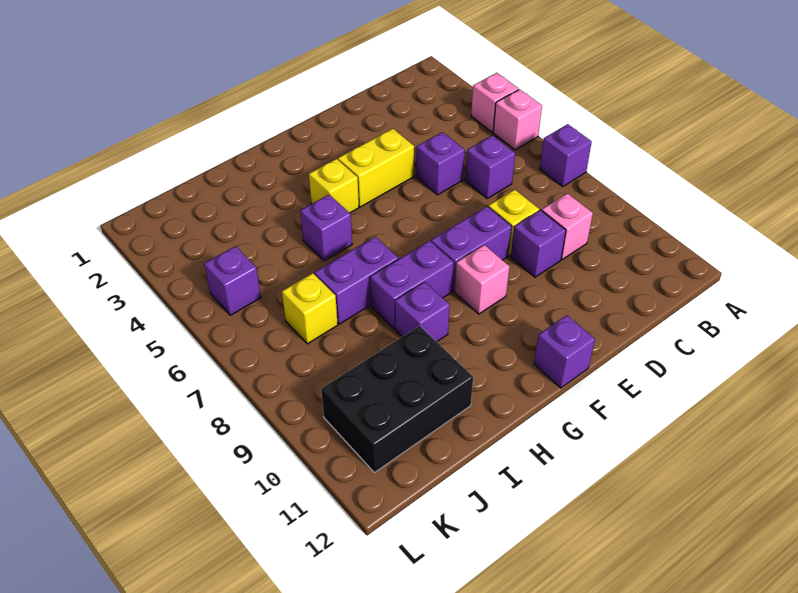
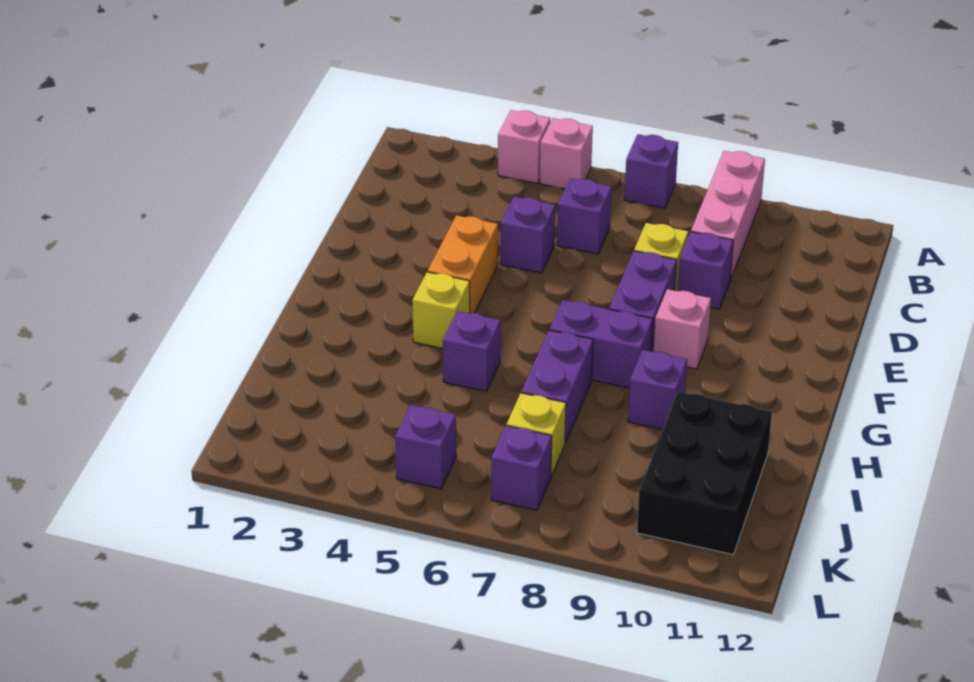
pink brick C9 level 1 -> pink brick A9:C9 level 1
yellow brick E4:F4 level 1 -> orange brick E4:F4 level 1
purple brick F12 level 1 -> purple brick K7 level 1
purple brick G8:H8 level 1 -> purple brick G7:G8 level 1

